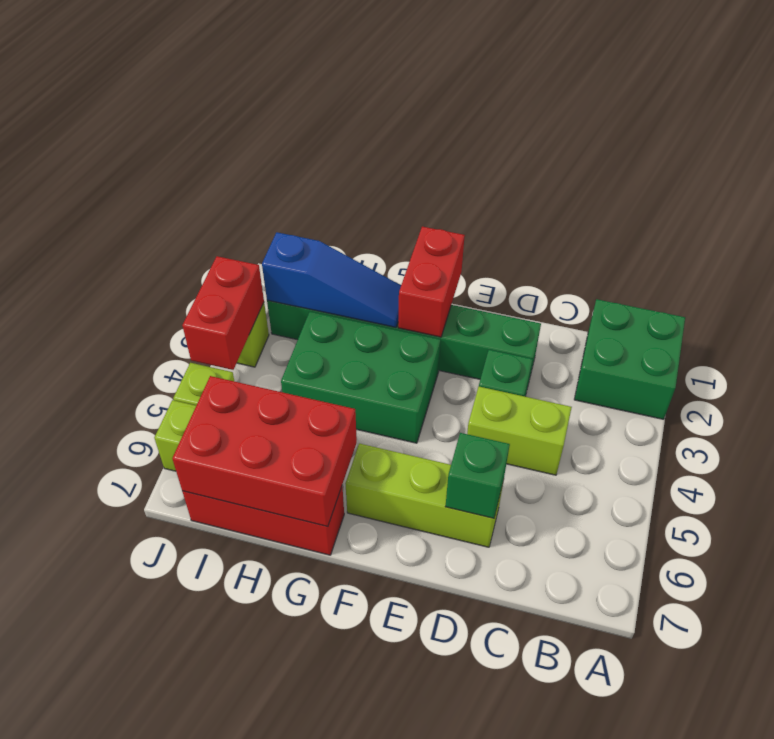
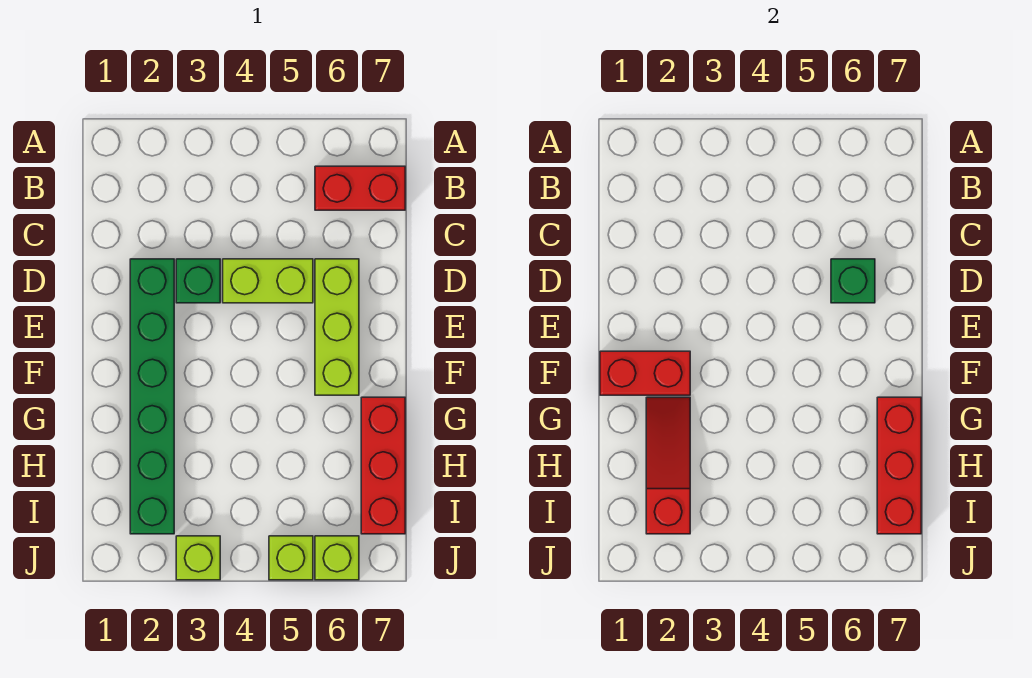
green brick A1:B2 level 1 -> none
lime brick C4:D4 level 1 -> lime brick D4:D5 level 1
green brick F3:H4 level 1 -> none
blue slope G2:I2 level 2 top I -> red slope G2:I2 level 2 top I
red brick G6:I7 level 2 -> red brick G7:I7 level 2
red brick J3:J4 level 2 -> red brick B6:B7 level 1

